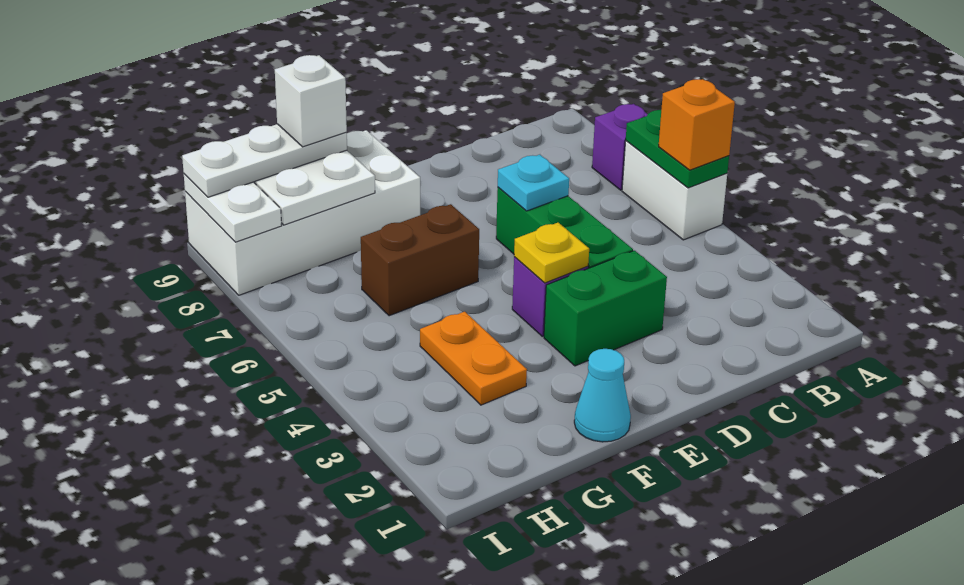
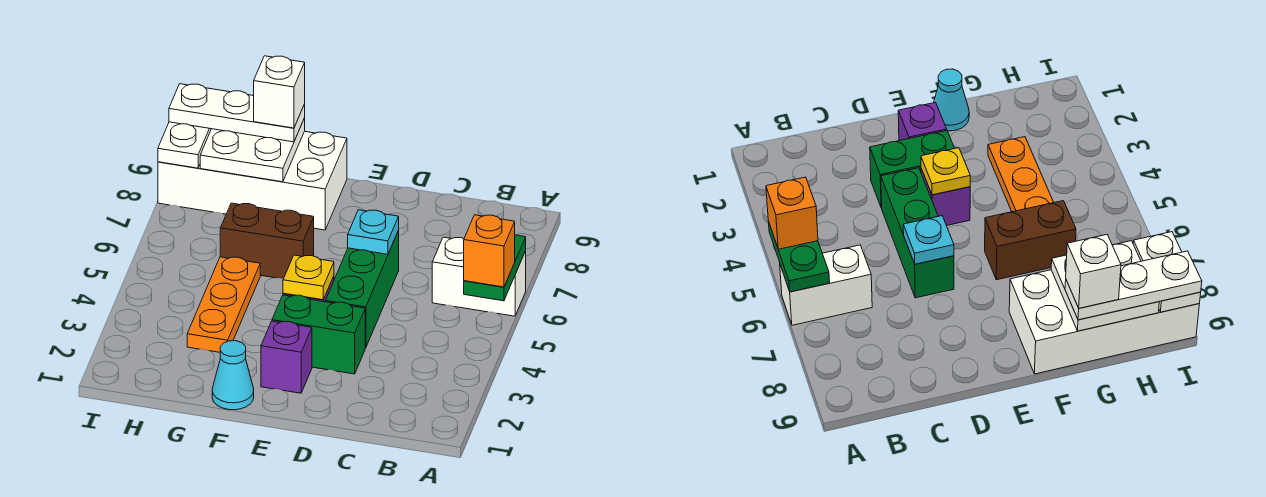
white brick A5:A6 level 1 -> white brick A6:B6 level 1
purple brick A7 level 1 -> purple brick E2 level 1
orange plate G3:G4 level 1 -> orange plate G3:G5 level 1

